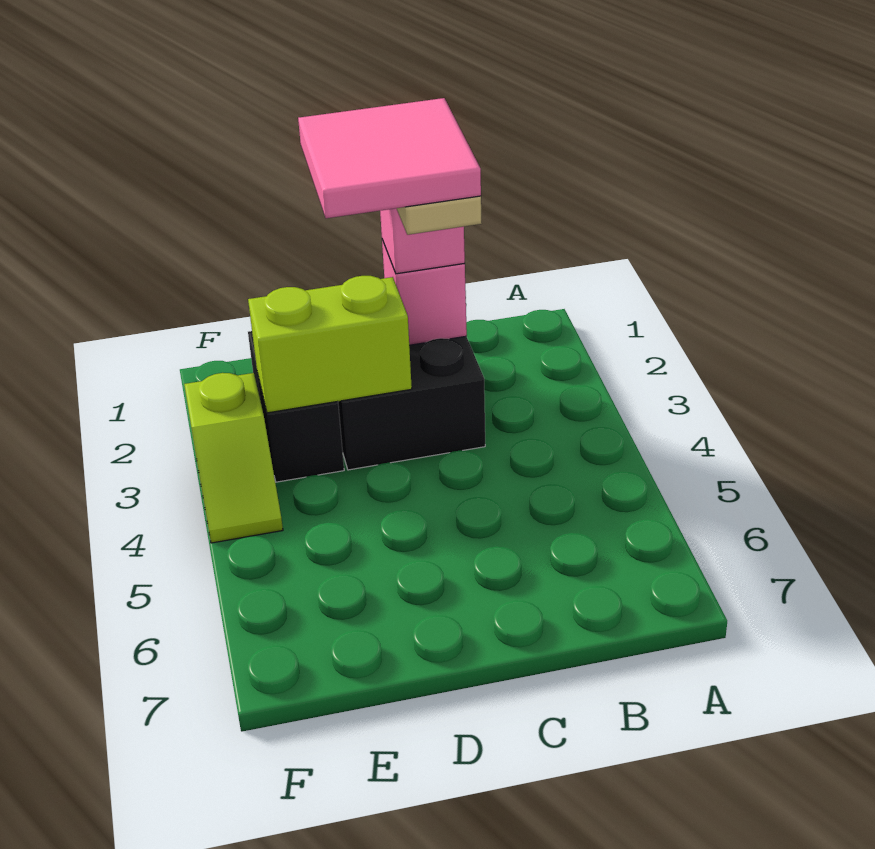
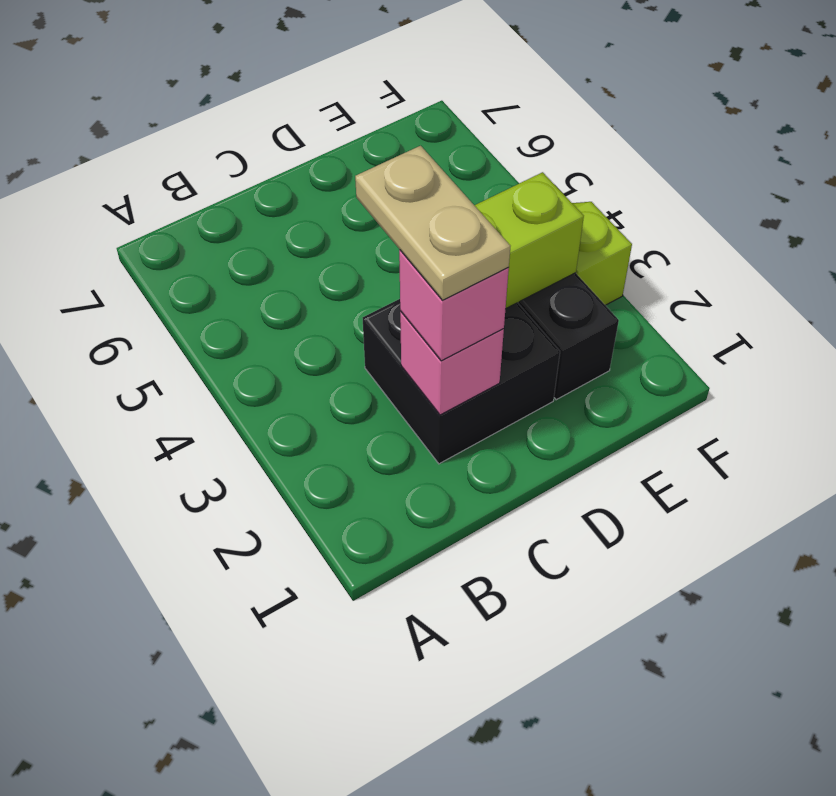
pink tile C2:D3 level 5 -> none

